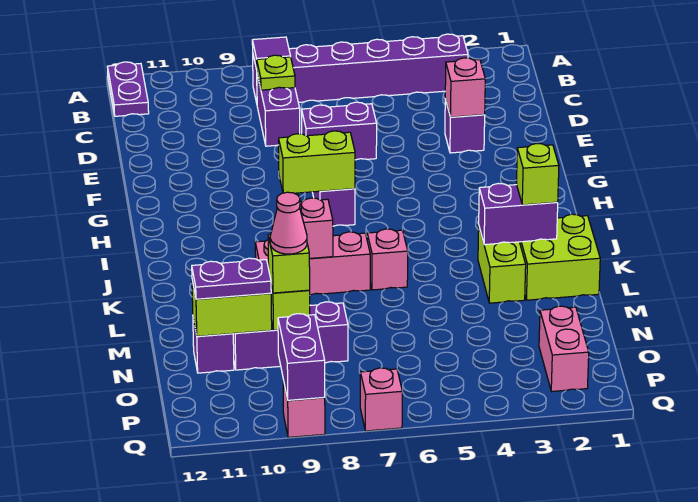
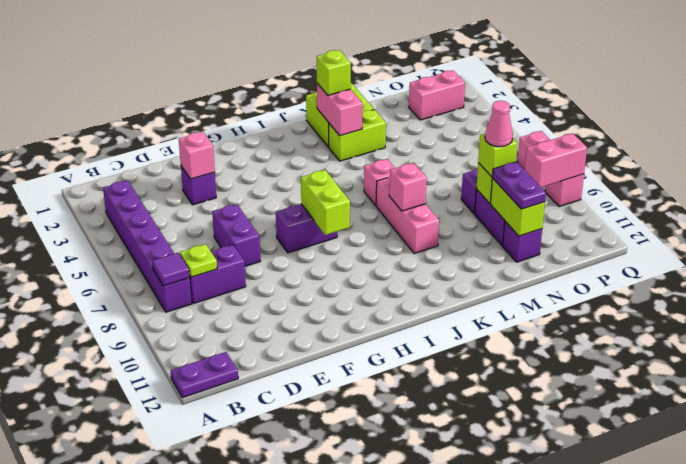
purple brick K2:K3 level 2 -> pink brick K2:K3 level 2
purple brick P9:Q9 level 2 -> pink brick P9:Q9 level 2

